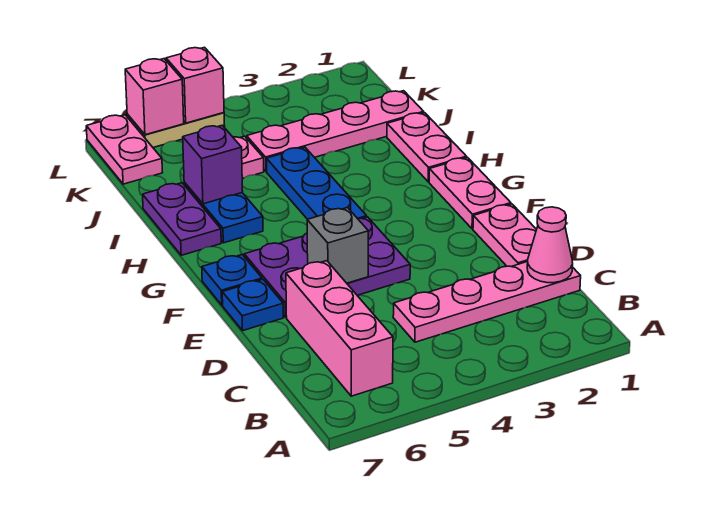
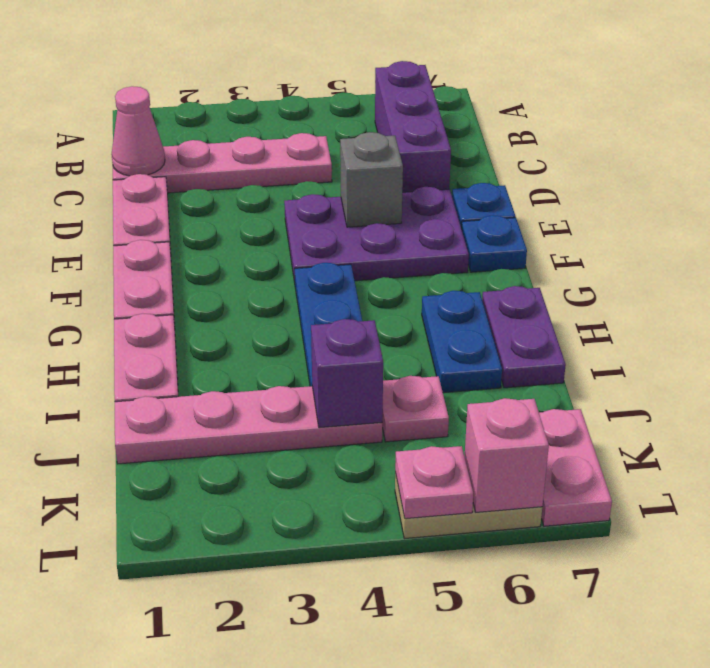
pink brick B6:D6 level 1 -> purple brick B6:D6 level 1
purple brick I6 level 2 -> purple brick J4 level 2
pink brick L5 level 2 -> pink plate L5 level 2

